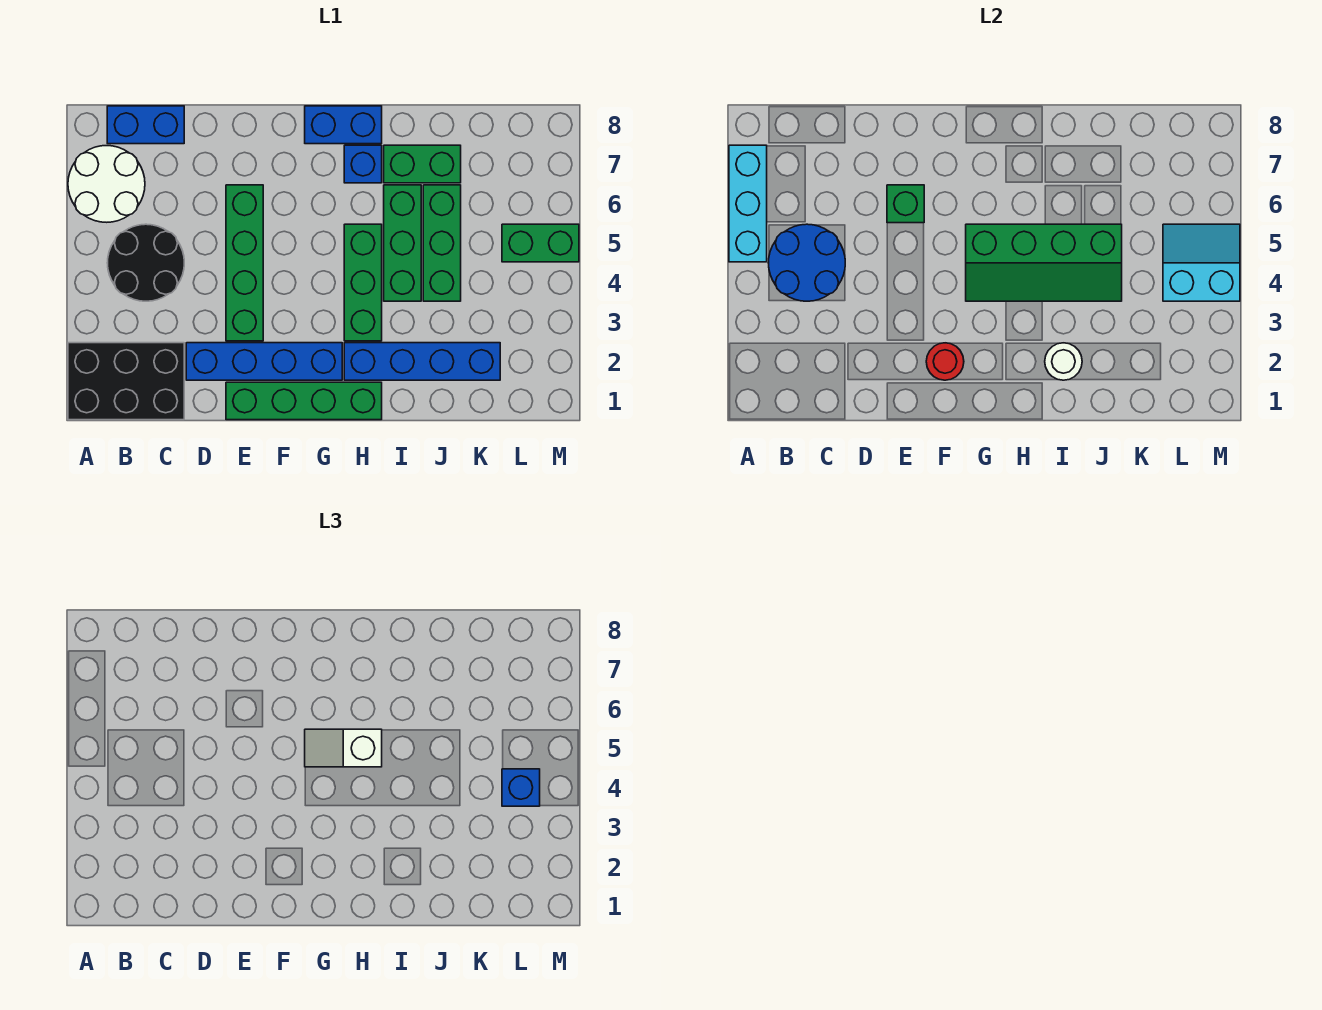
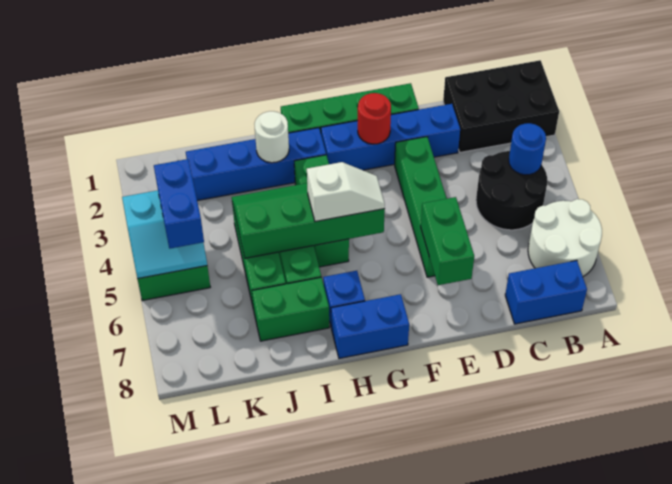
cyan brick A5:A7 level 2 -> none
blue round brick B4:C5 level 2 -> blue round brick B4 level 2
green brick E6 level 2 -> green brick E6:E7 level 2
blue brick L4 level 3 -> blue brick L4:L5 level 3

